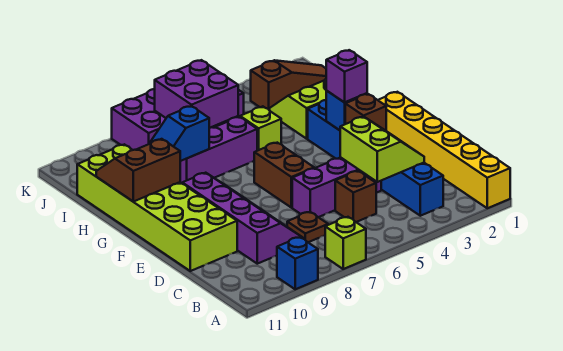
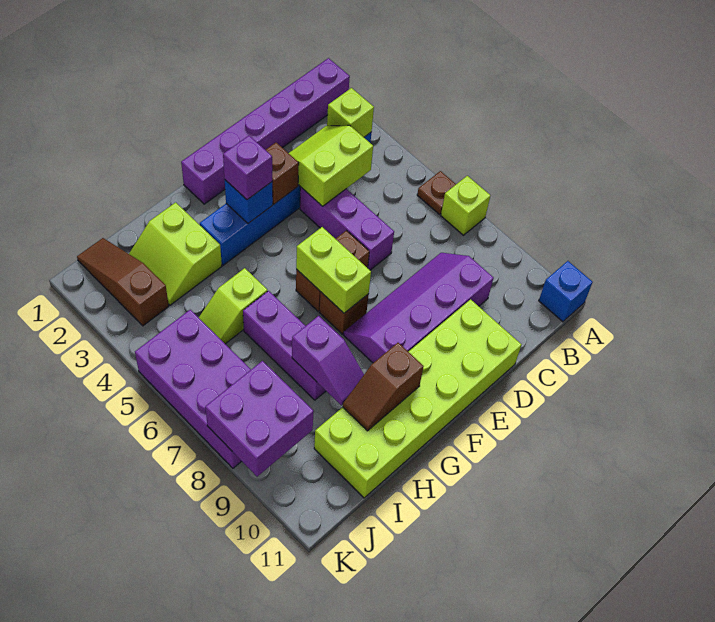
yellow brick A1:F1 level 1 -> purple brick A1:F1 level 1
blue brick A9 level 1 -> blue brick A11 level 1
none -> lime brick B3 level 2
brown brick C5 level 1 -> brown brick F7 level 1
brown plate C7 level 1 -> brown plate A6 level 1
none -> lime brick F6:F7 level 2
brown slope G10:H11 level 2 top G -> brown slope G10:H10 level 2 top G
blue slope H8:H9 level 2 top 8 -> purple slope H8:H9 level 2 top 8
purple brick I6:J7 level 2 -> purple brick J8:K9 level 2

